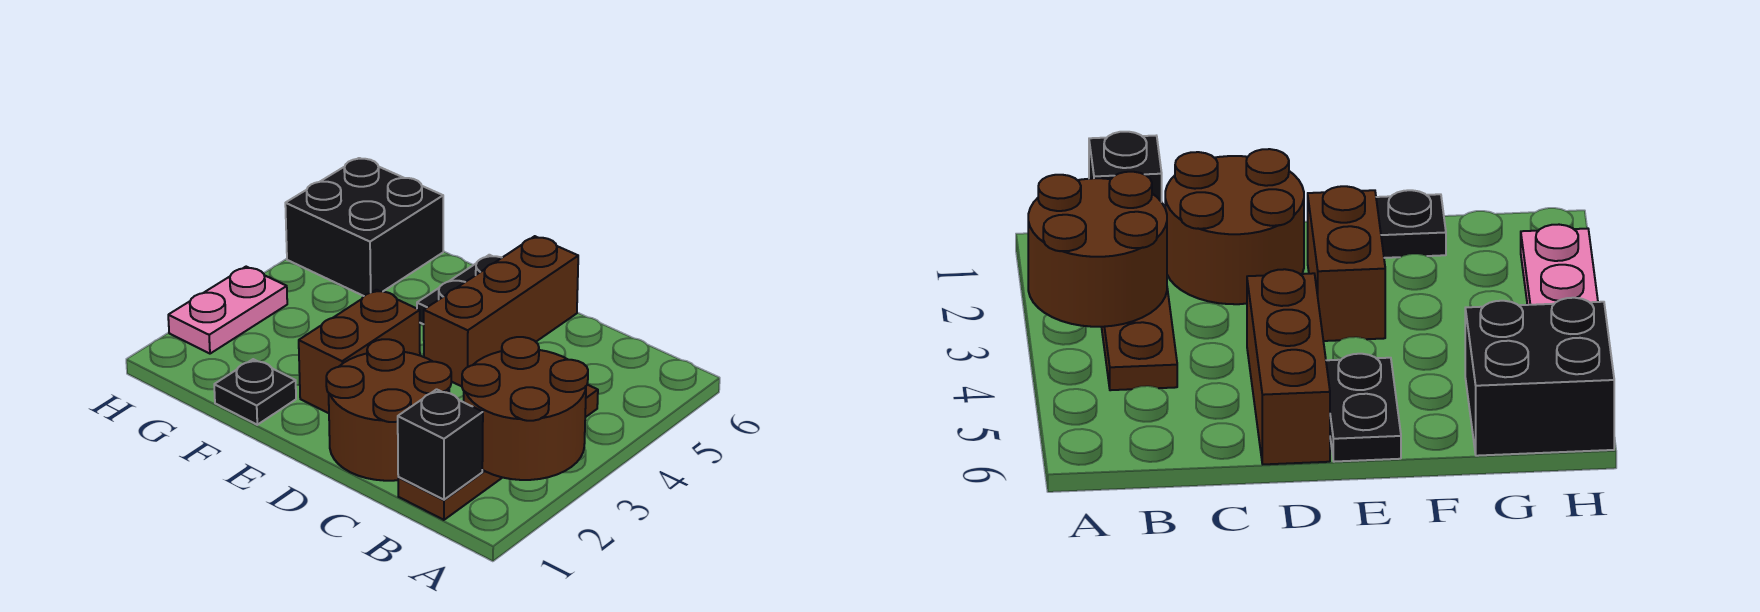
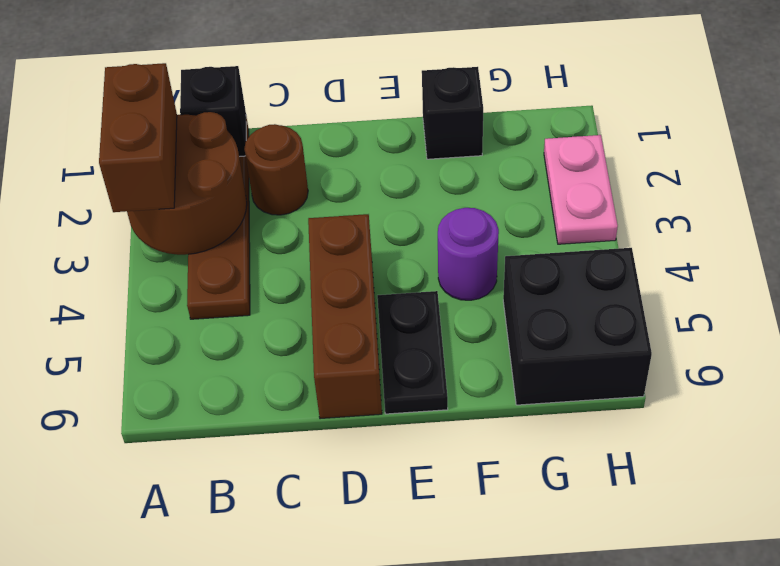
brown round brick C1:D2 level 1 -> brown round brick C2 level 1
brown brick E2:E3 level 1 -> brown brick A2:A3 level 3
black plate F1 level 1 -> black brick F1 level 1
none -> purple round brick F4 level 1

